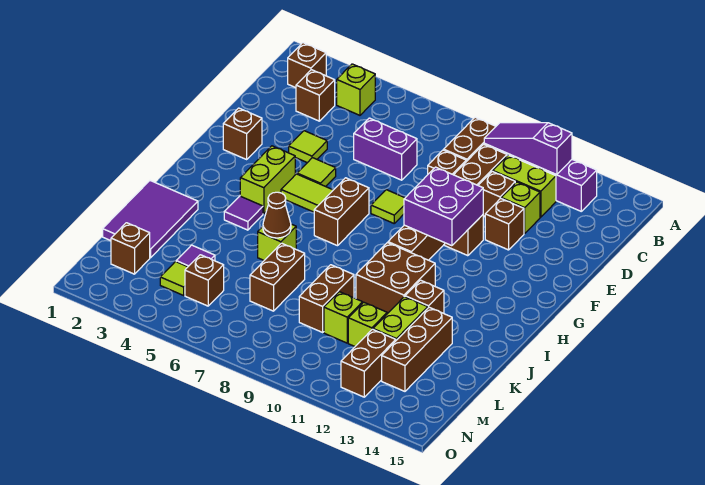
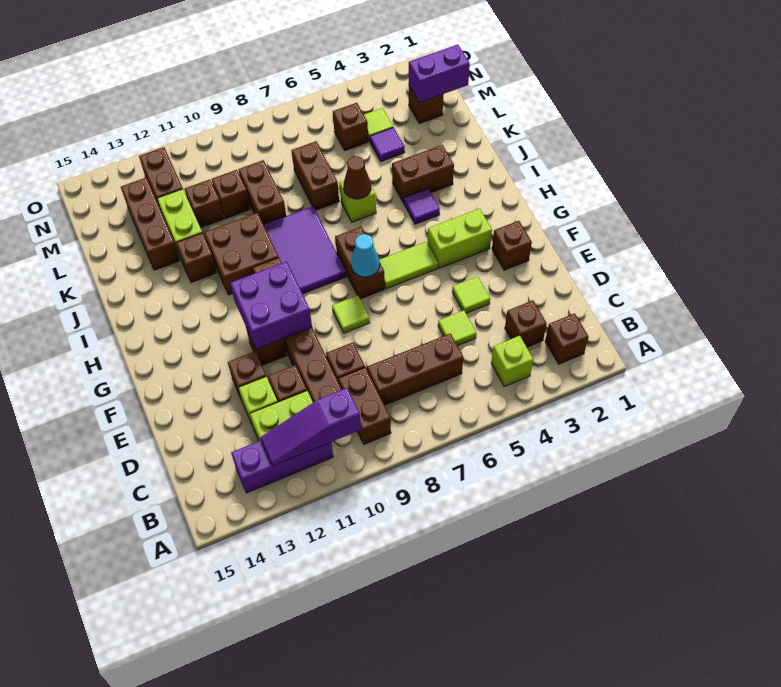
purple slope B10:B12 level 2 top 12 -> purple slope B10:B12 level 2 top 10
none -> brown brick C6:C8 level 1
purple brick D6:D7 level 1 -> purple brick M1:M2 level 2
lime tile F5 level 1 -> lime tile D5 level 1
lime brick G4:H4 level 1 -> lime brick G3:G4 level 1
none -> cyan cone G7 level 2
purple tile J1:L2 level 1 -> purple tile H8:J9 level 1
none -> brown brick J3:J4 level 1
lime brick L10 level 1 -> brown brick L10 level 1
lime brick L11 level 1 -> brown brick L11 level 1

